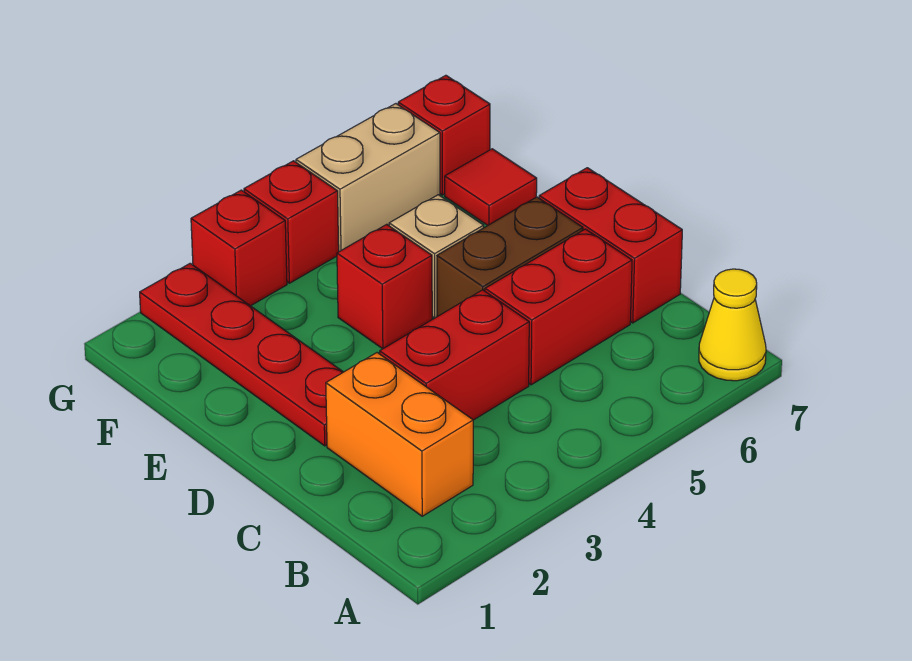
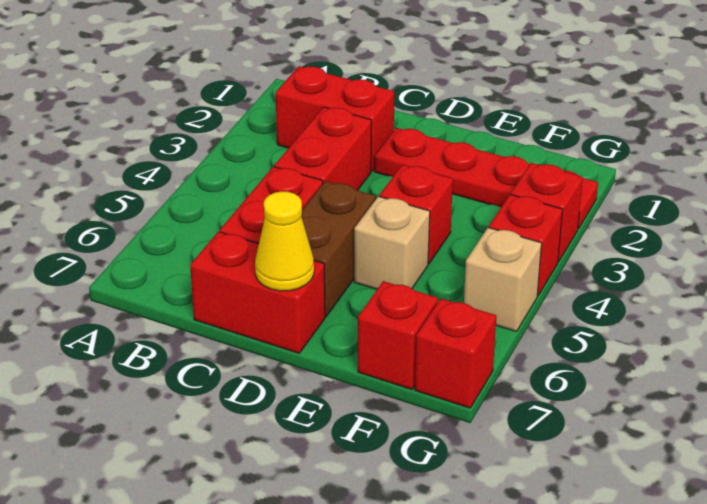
yellow cone A7 level 1 -> yellow cone D7 level 2
orange brick B2:C2 level 1 -> red brick B2:C2 level 1
red tile F7 level 1 -> red brick F7 level 1
tan brick G5:G6 level 1 -> tan brick G5 level 1

